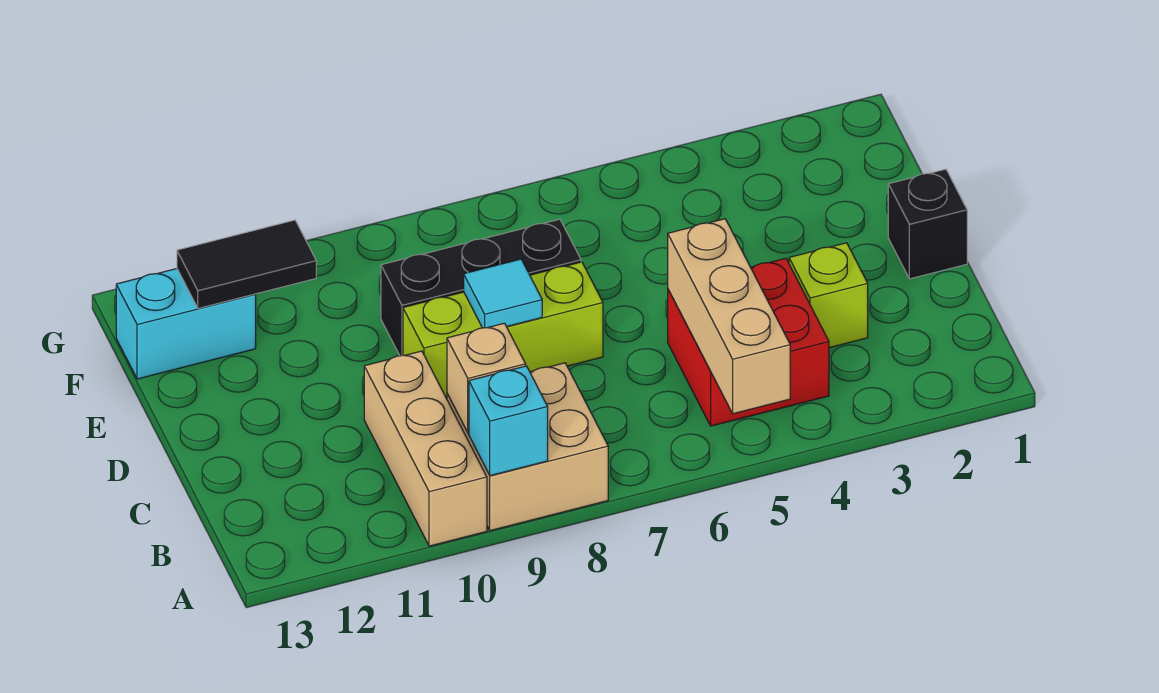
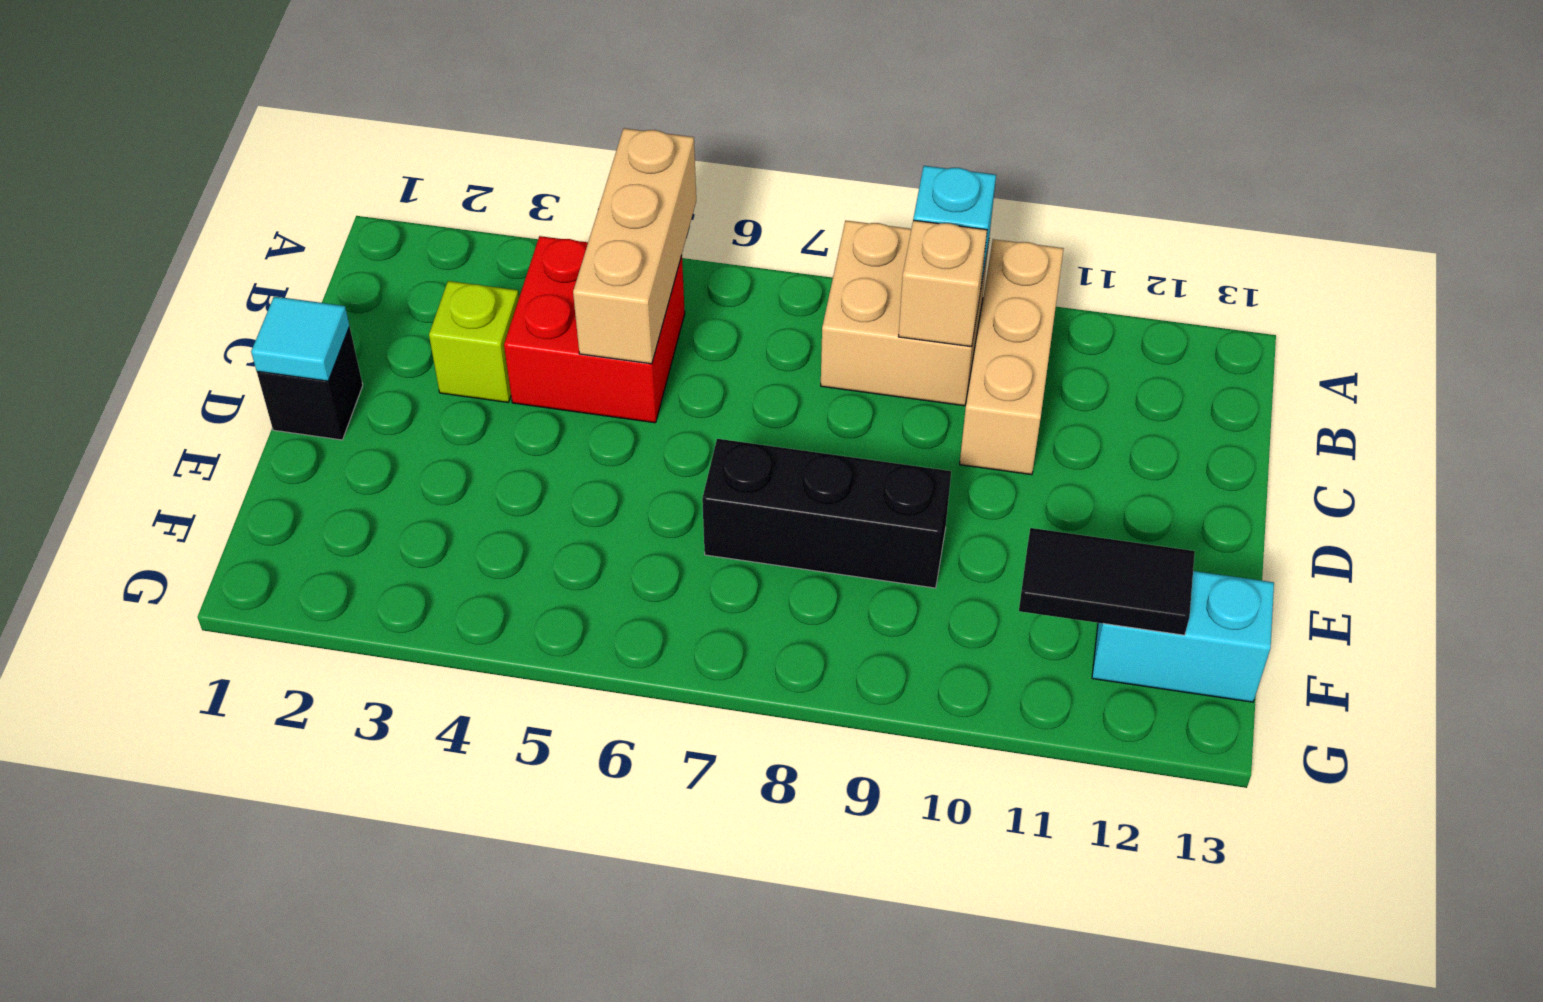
lime brick D7:D9 level 1 -> none
cyan tile D8 level 2 -> cyan tile D1 level 2

